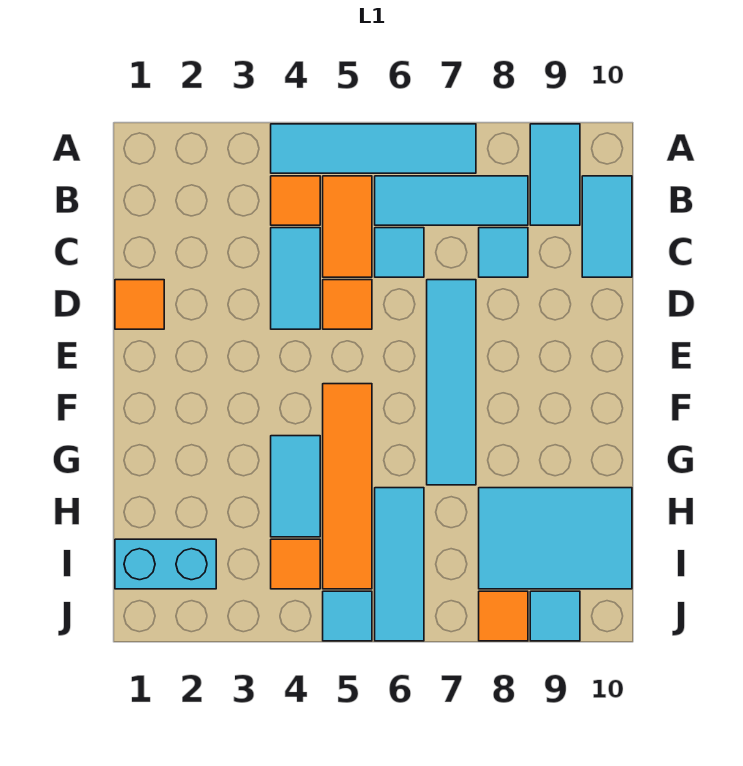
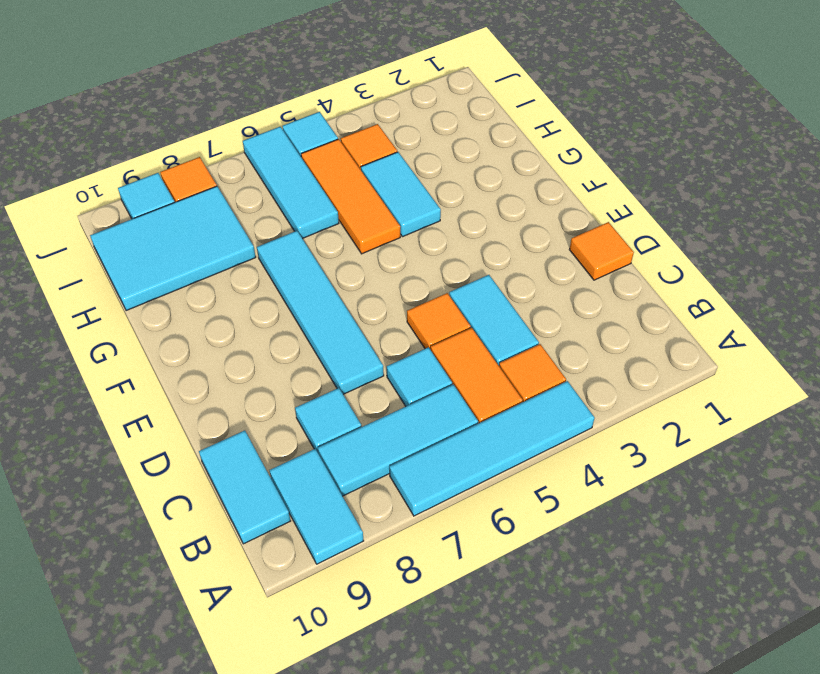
orange tile F5:I5 level 1 -> orange tile G5:I5 level 1
cyan brick I1:I2 level 1 -> none

